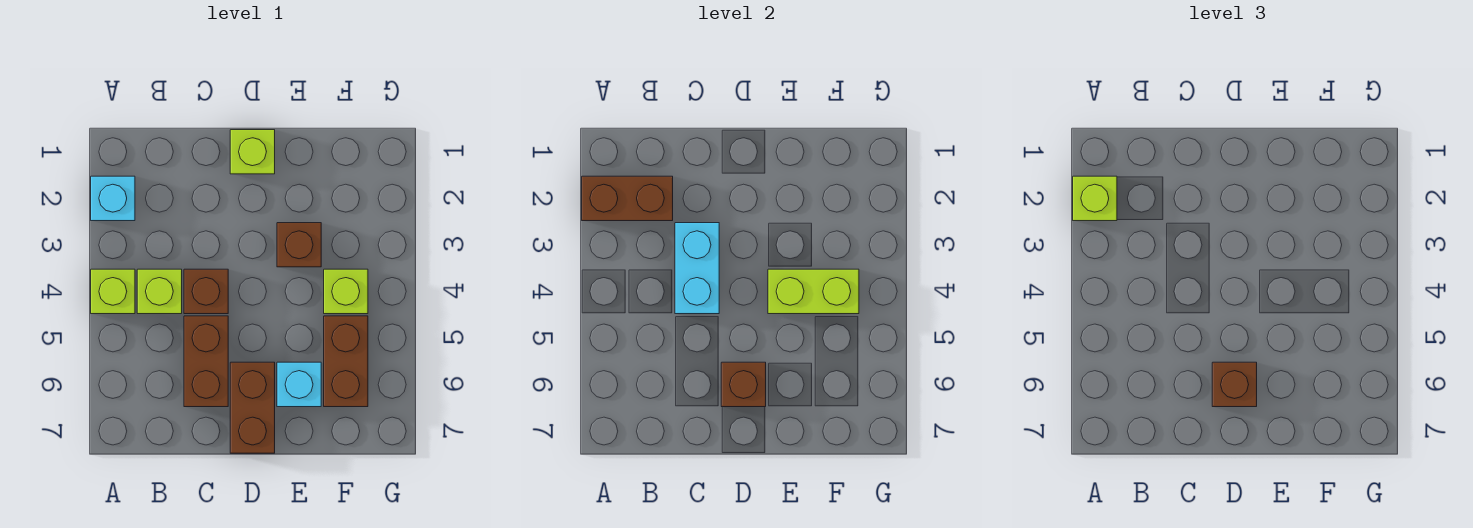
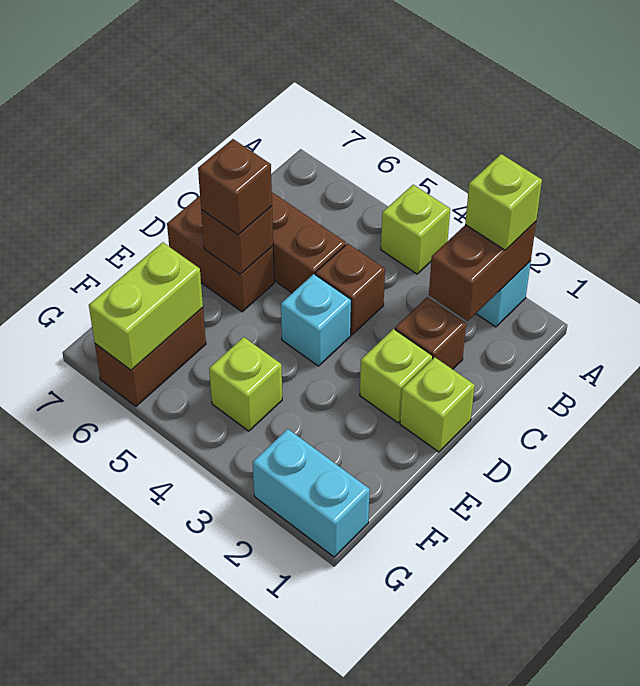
lime brick B4 level 1 -> lime brick D2 level 1
cyan brick C3:C4 level 2 -> cyan brick G1:G2 level 1
brown brick E3 level 1 -> brown brick C2 level 1
lime brick E4:F4 level 2 -> lime brick F6:G6 level 2
cyan brick E6 level 1 -> cyan brick D4 level 1
brown brick F5:F6 level 1 -> brown brick F6:G6 level 1

